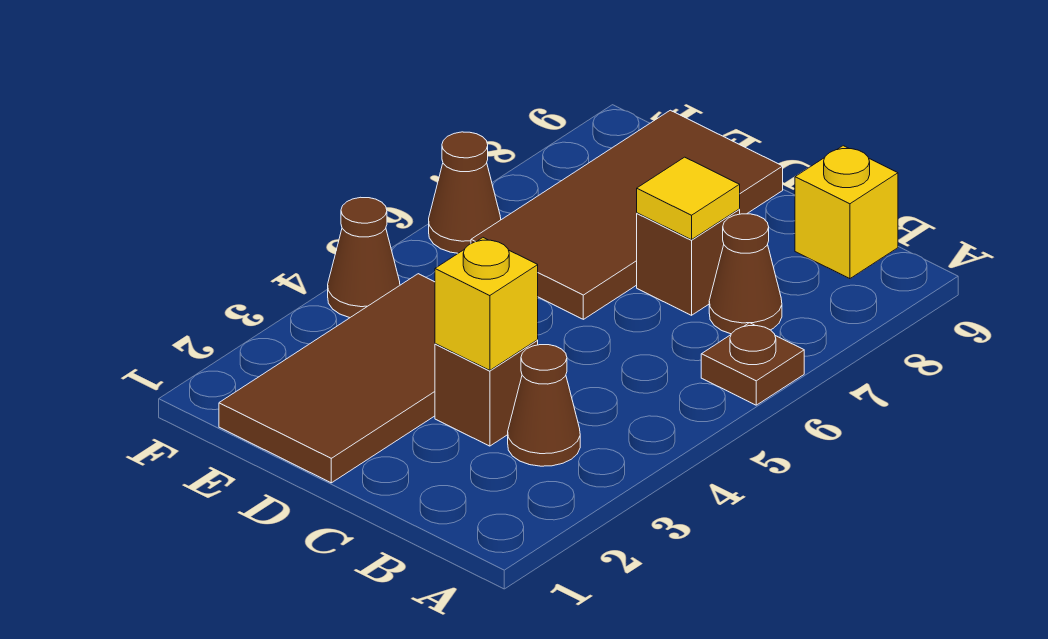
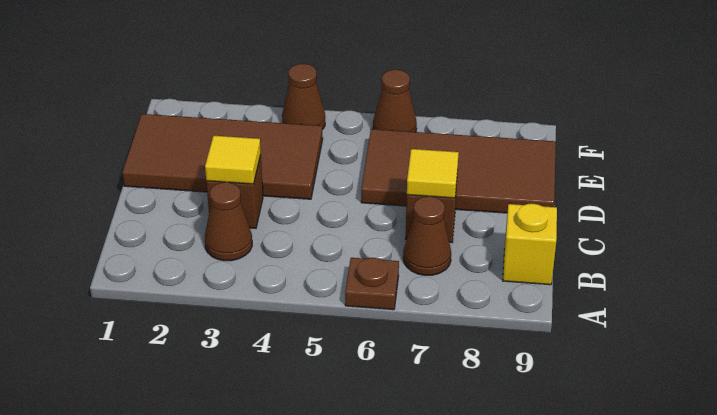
yellow brick C3 level 2 -> yellow tile C3 level 2

